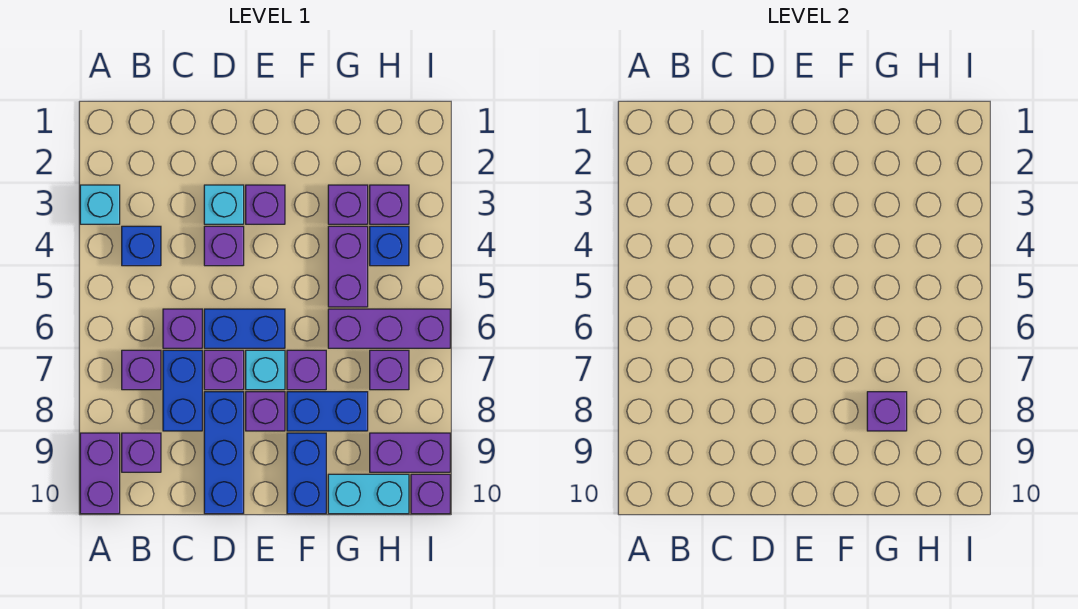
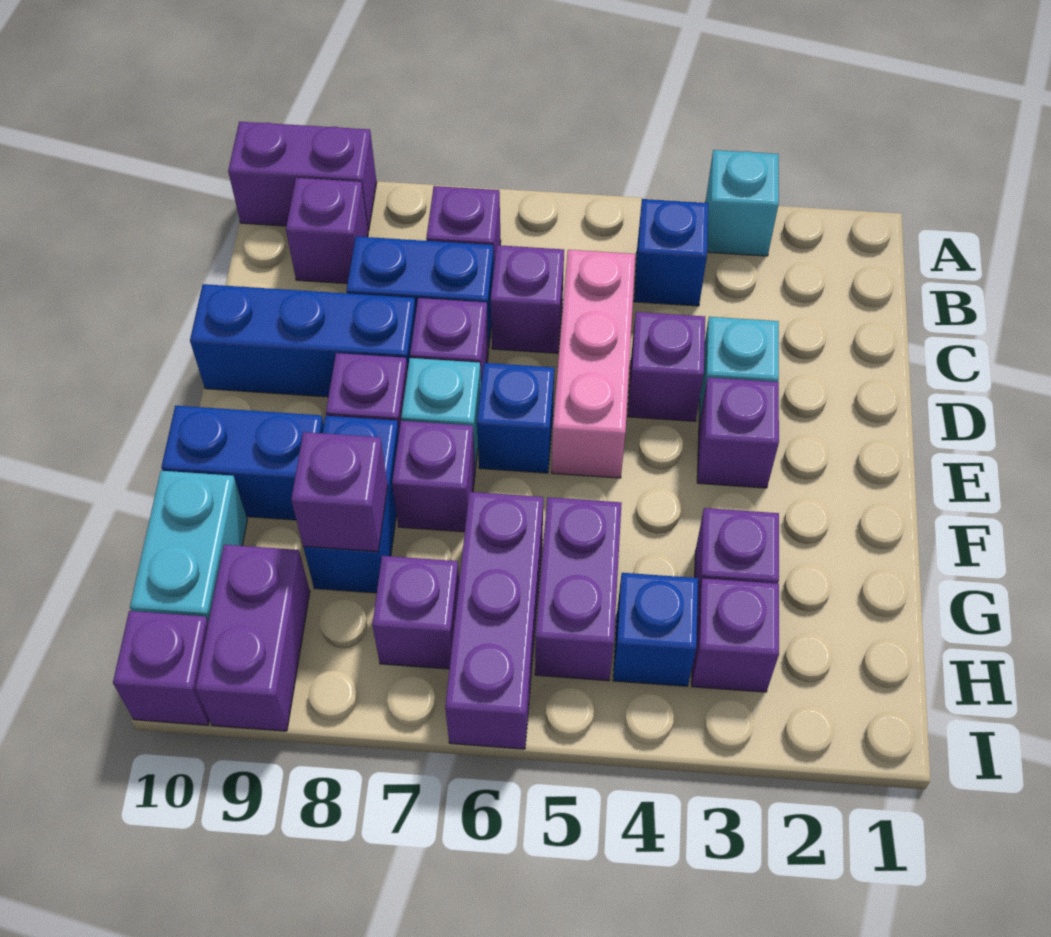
none -> pink brick C5:E5 level 1
blue brick D6:E6 level 1 -> blue brick E6 level 1
purple brick G4:G5 level 1 -> purple brick G5:H5 level 1

